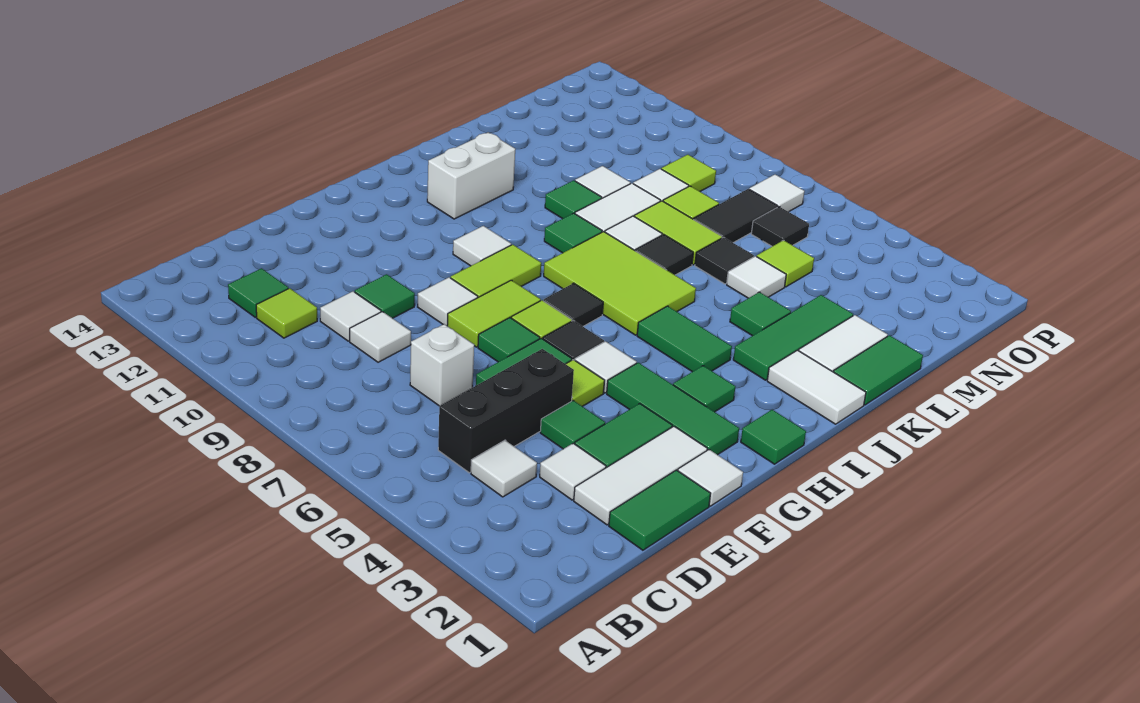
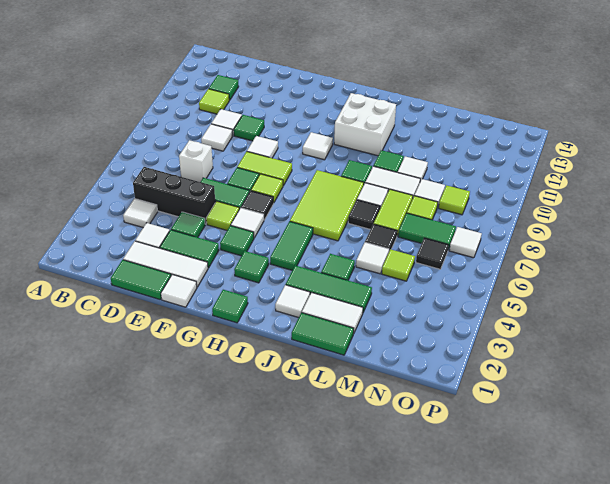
green tile G2:G4 level 1 -> green tile G4 level 1
lime tile G9:H9 level 1 -> none
black tile H7 level 1 -> none
white brick I12:J12 level 1 -> white brick I11:J12 level 1
white tile J1:J2 level 1 -> white tile J2 level 1
black tile M7:N7 level 1 -> green tile M7:N7 level 1

